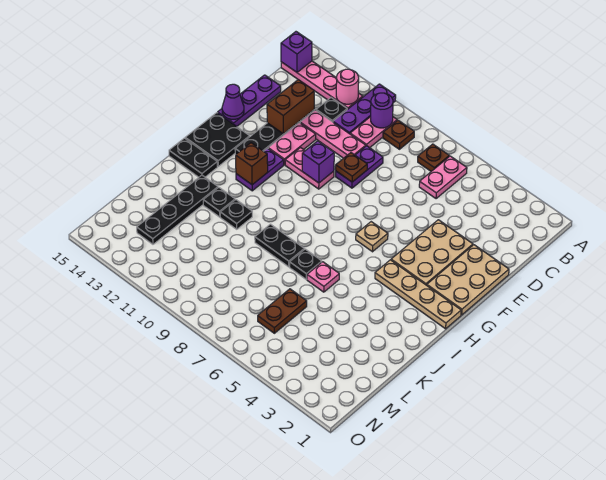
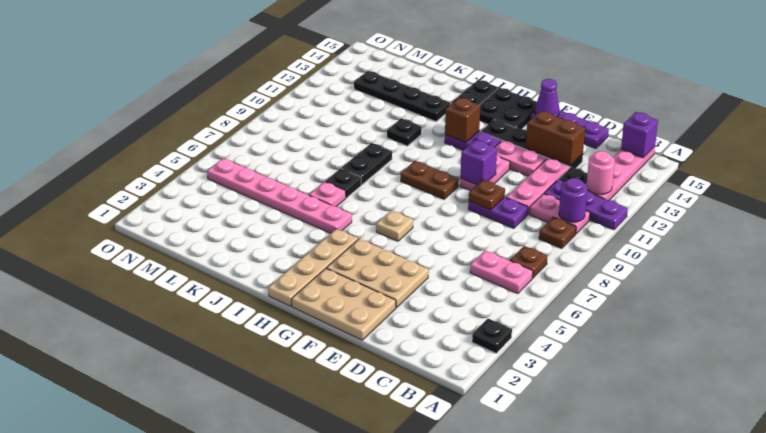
none -> pink plate I5:N5 level 1
black plate J12 level 1 -> black plate A3 level 1
brown plate L6:M6 level 1 -> brown plate G9:H9 level 1

